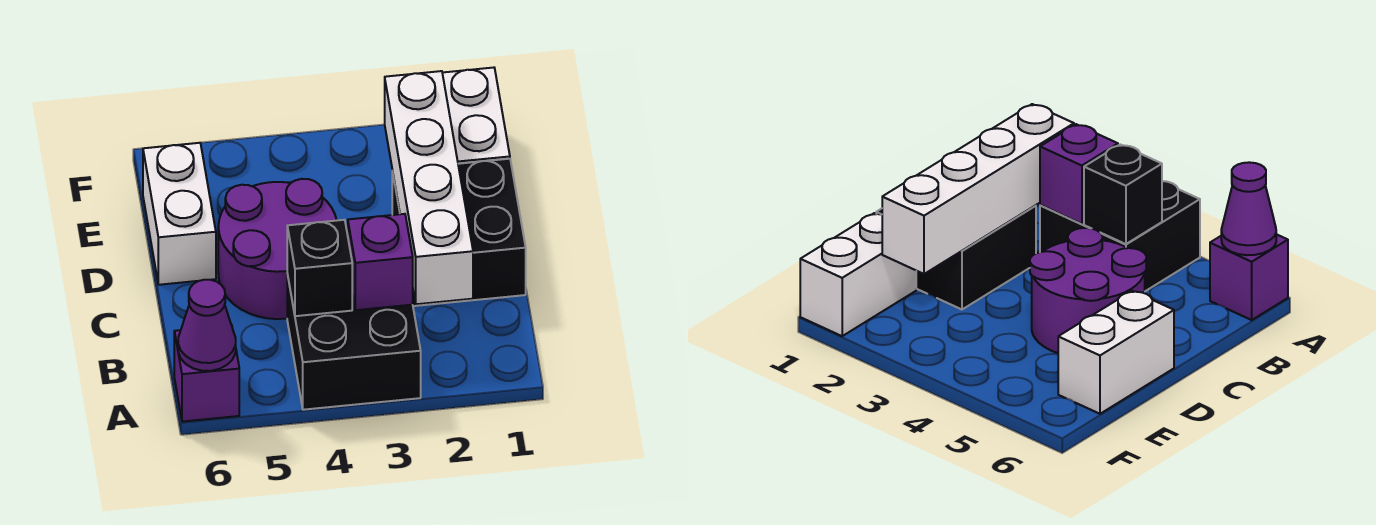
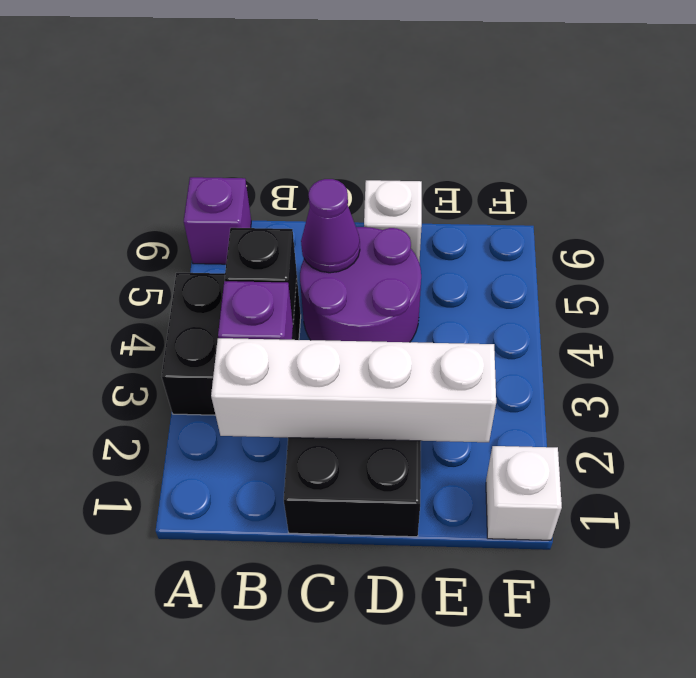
purple cone A6 level 2 -> purple cone C5 level 2
white brick D6:E6 level 1 -> white brick D6 level 1
white brick E1:F1 level 1 -> white brick F1 level 1

